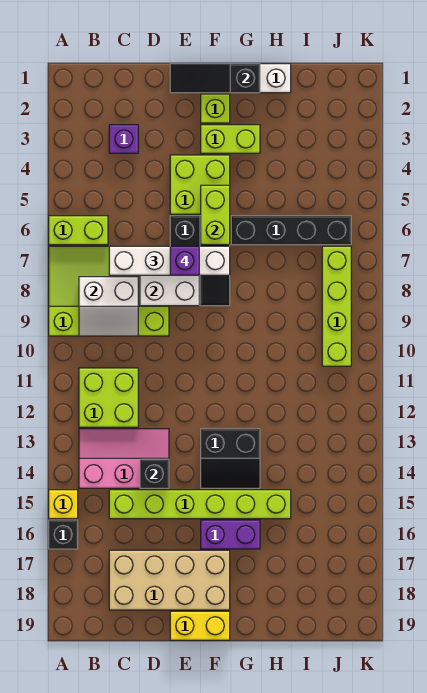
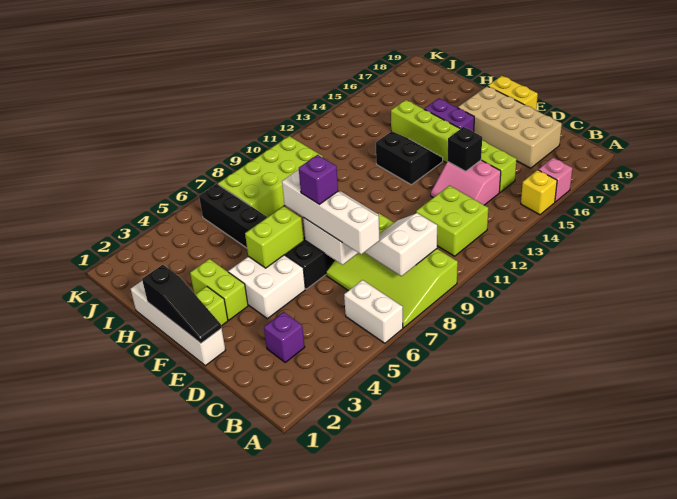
lime brick A6:B6 level 1 -> white brick A6:B6 level 1
black brick A16 level 1 -> pink brick A16 level 1
white slope B8:C9 level 2 top 8 -> white slope B8:C9 level 2 top B
pink slope B13:D14 level 1 top 14 -> pink slope C13:D14 level 1 top 14
lime brick E4:F5 level 1 -> white brick E4:F5 level 1
lime brick J7:J10 level 1 -> lime brick I7:J10 level 1

